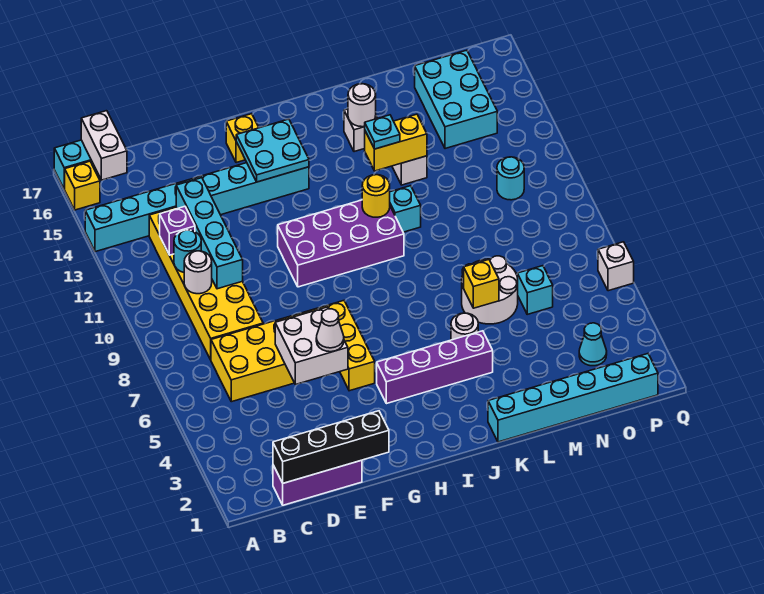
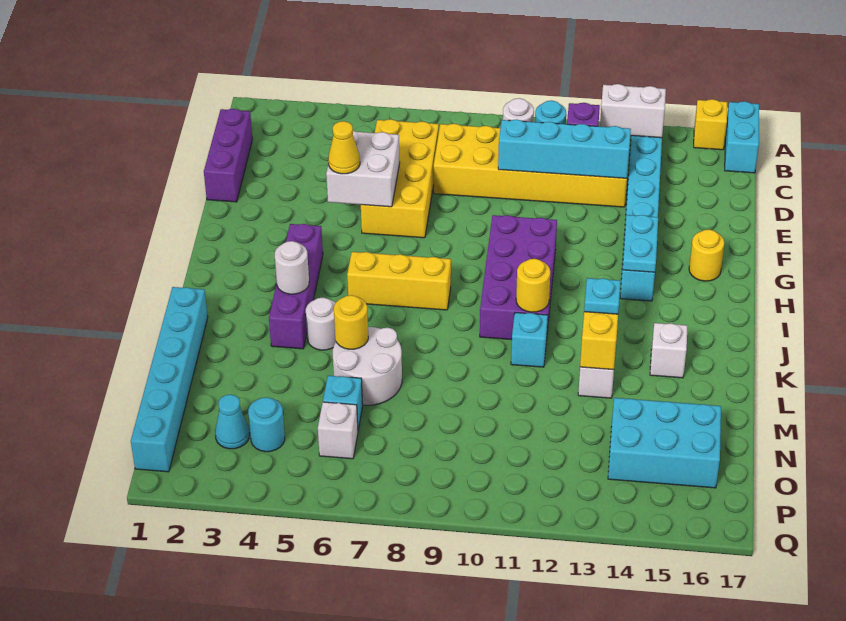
white brick B16:B17 level 2 -> white brick B13:B14 level 2
black brick C1:F1 level 2 -> none
white cone F5 level 3 -> yellow cone F5 level 3
yellow brick G5:G7 level 1 -> yellow brick I6:I8 level 1
cyan plate G14:H15 level 2 -> cyan plate G14:H14 level 2
yellow brick G16 level 1 -> yellow round brick G16 level 1
white round brick K15 level 2 -> white round brick J4 level 2
yellow brick L6 level 2 -> yellow round brick L6 level 2
cyan round brick O11 level 1 -> cyan round brick O4 level 1
white brick Q6 level 1 -> white brick O6 level 1

